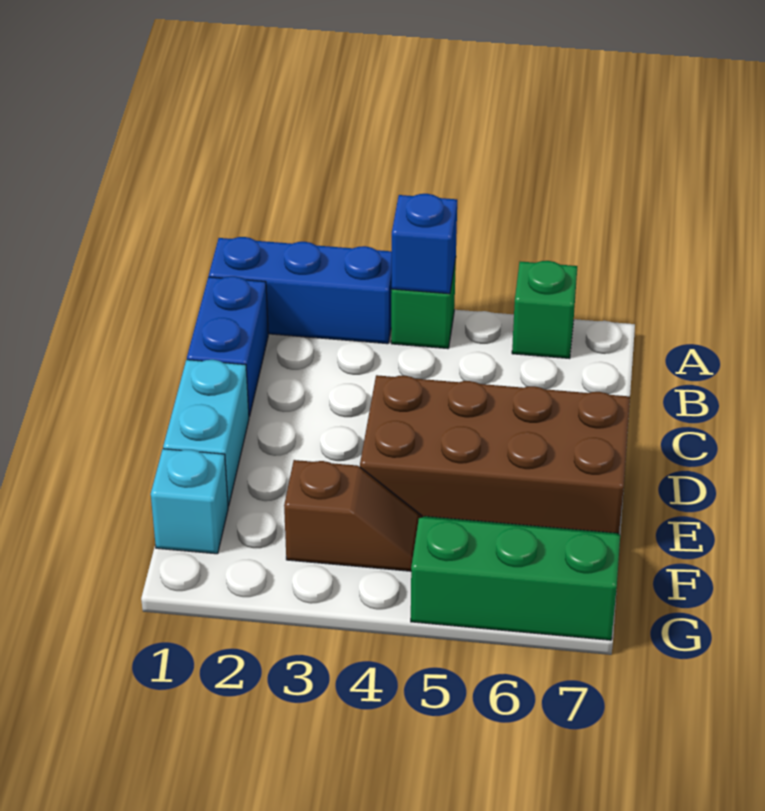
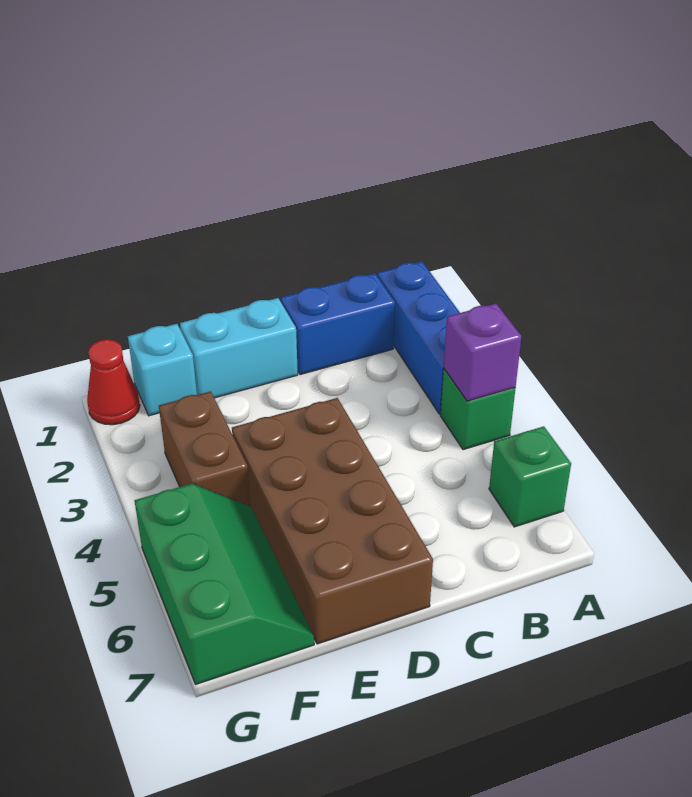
blue brick A4 level 2 -> purple brick A4 level 2
brown slope F3:F4 level 1 top 3 -> brown brick F3:F4 level 1
none -> red cone G1 level 1

